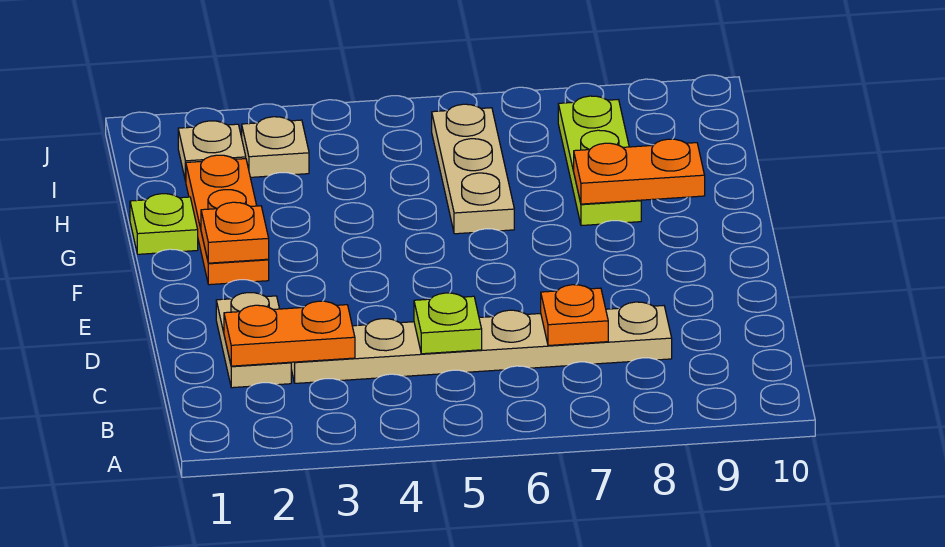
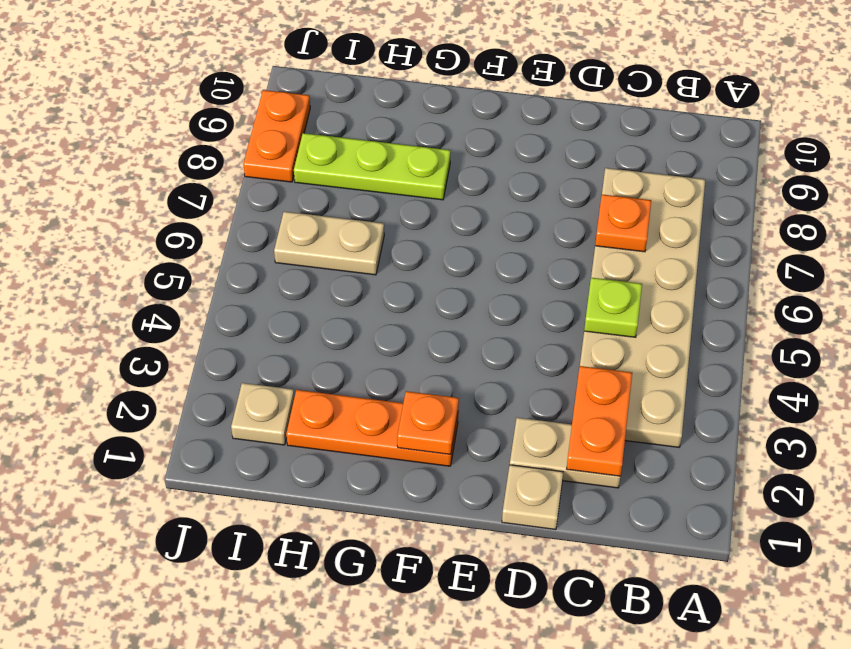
tan plate C3:C8 level 1 -> tan plate B3:C8 level 1
lime plate G1 level 1 -> none
tan plate G6:I6 level 1 -> tan plate H6:I6 level 1
orange plate G8:G9 level 2 -> orange plate J8:J9 level 1
tan plate I3 level 1 -> tan plate D1 level 1

